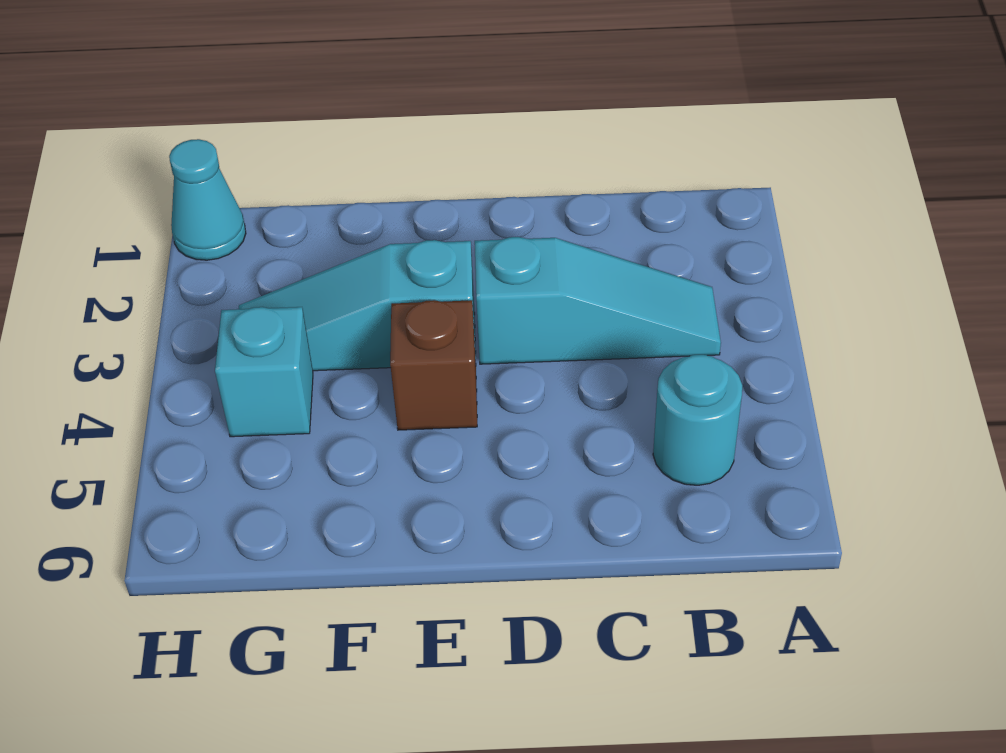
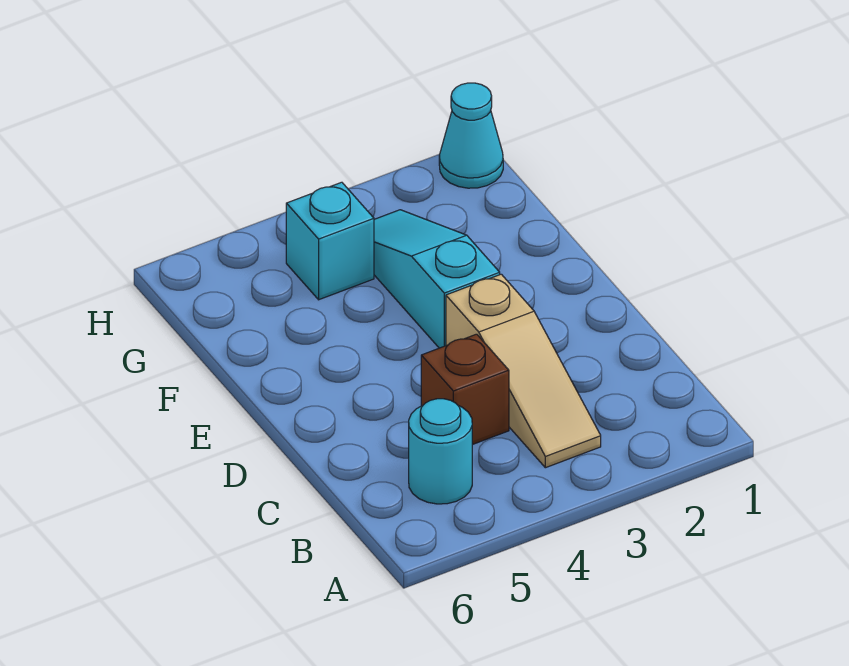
cyan slope B3:D3 level 1 top D -> tan slope B3:D3 level 1 top D
brown brick E4 level 1 -> brown brick C4 level 1

